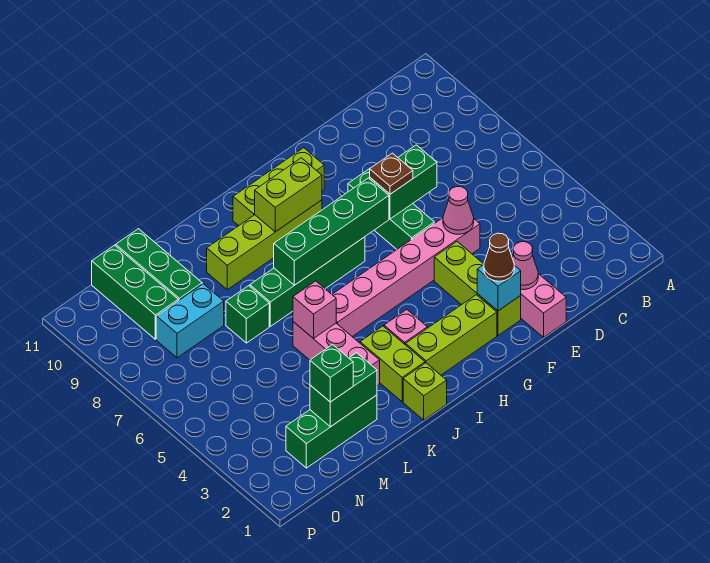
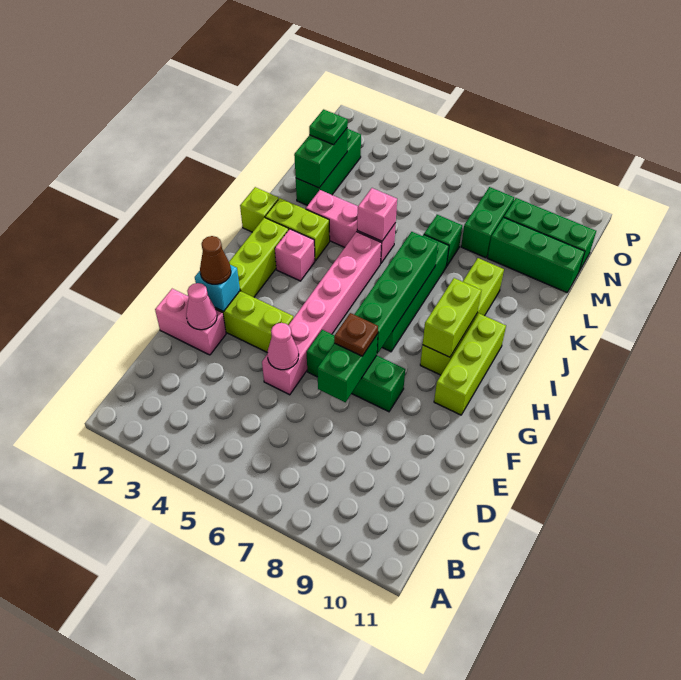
green brick M2 level 3 -> green plate M2 level 3
cyan brick M8:N8 level 1 -> green brick M8:N8 level 1

